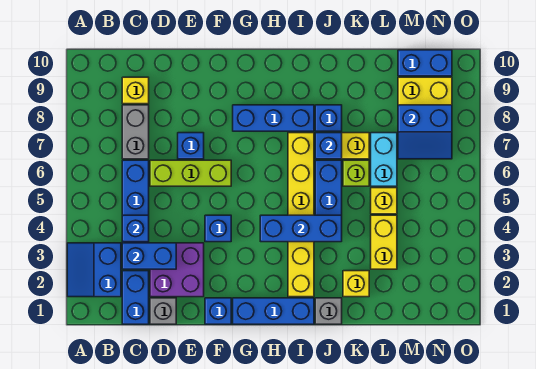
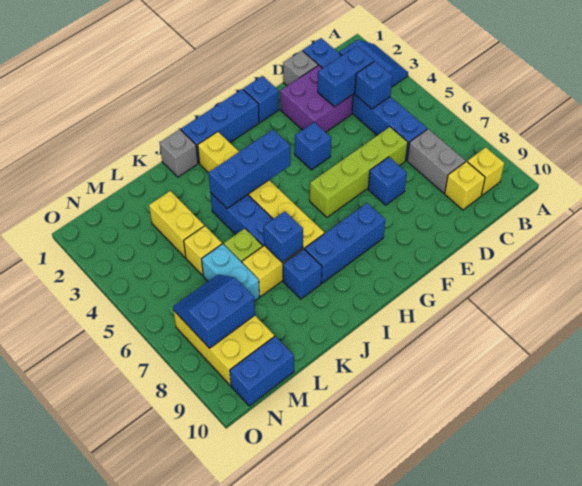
lime brick D6:F6 level 1 -> lime brick D6:G6 level 1
yellow brick K2 level 1 -> yellow brick B9 level 1

